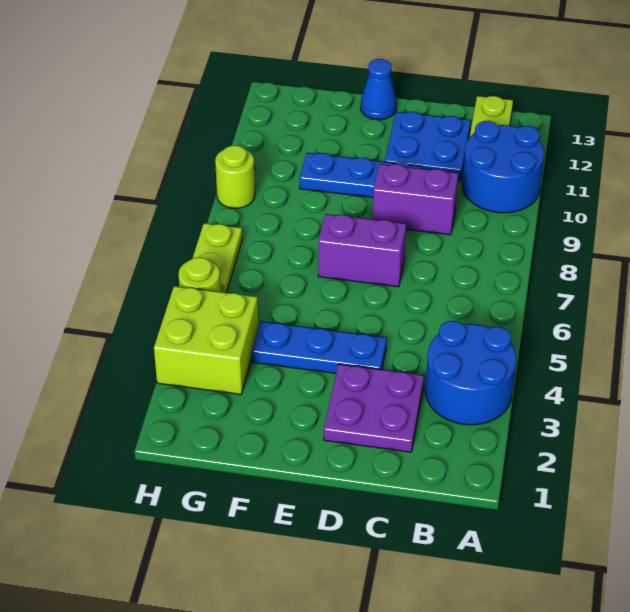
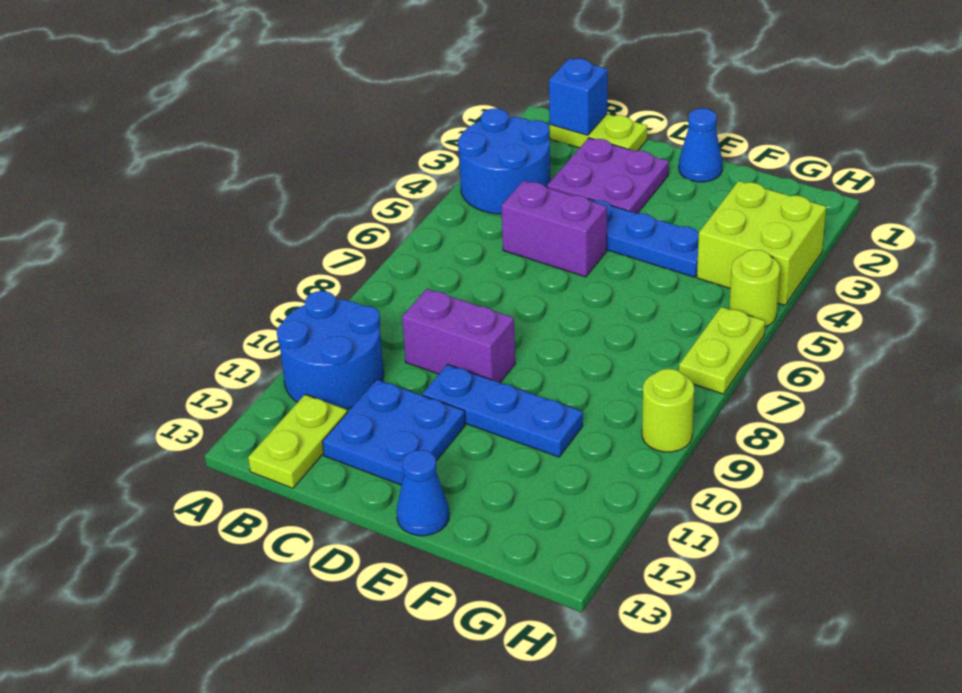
none -> lime plate B1:C1 level 1
none -> blue brick B1 level 2
purple brick D7:E7 level 1 -> purple brick C5:D5 level 1
none -> blue cone E1 level 1

